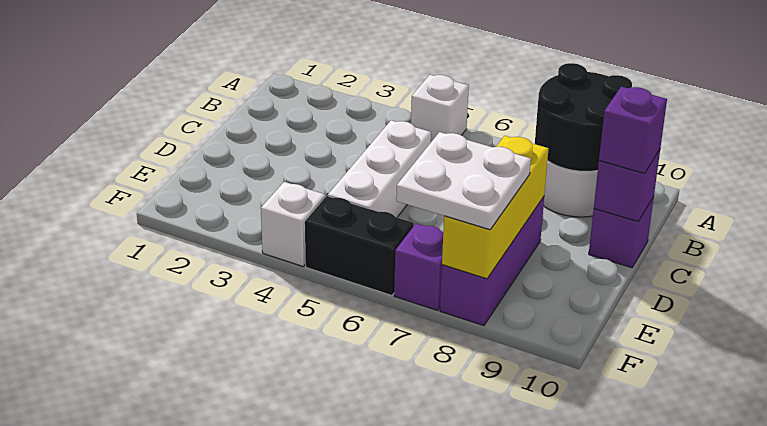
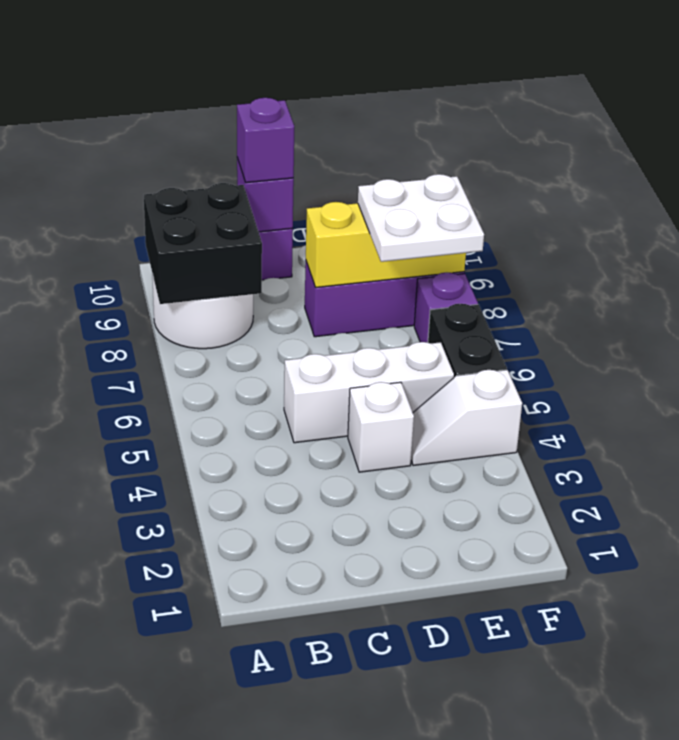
white brick A5 level 1 -> white brick D4 level 1
black round brick A8:B9 level 2 -> black brick A8:B9 level 2

